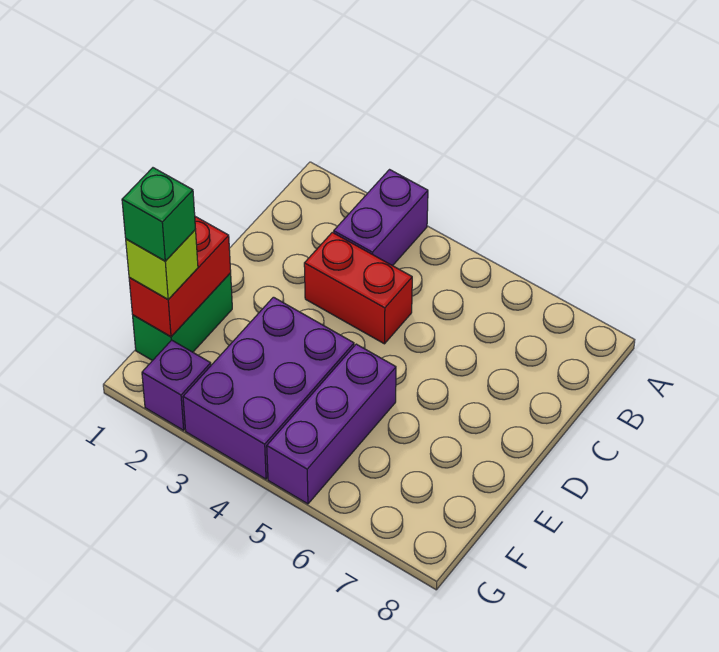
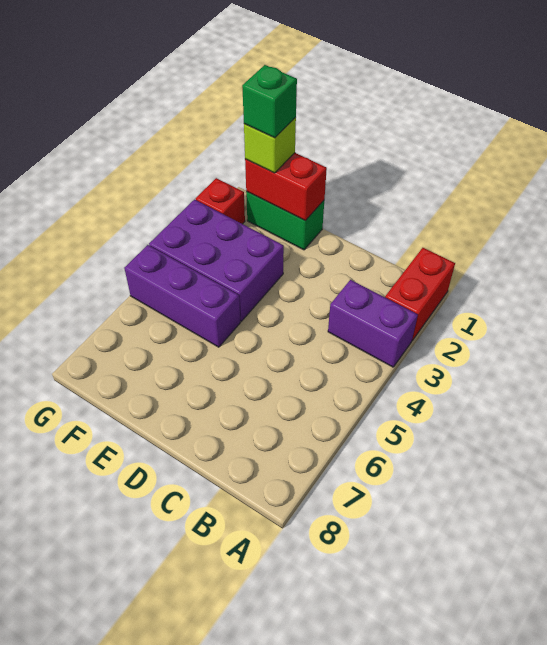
red brick C3:C4 level 1 -> red brick A1:A2 level 1
purple brick G2 level 1 -> red brick G2 level 1

